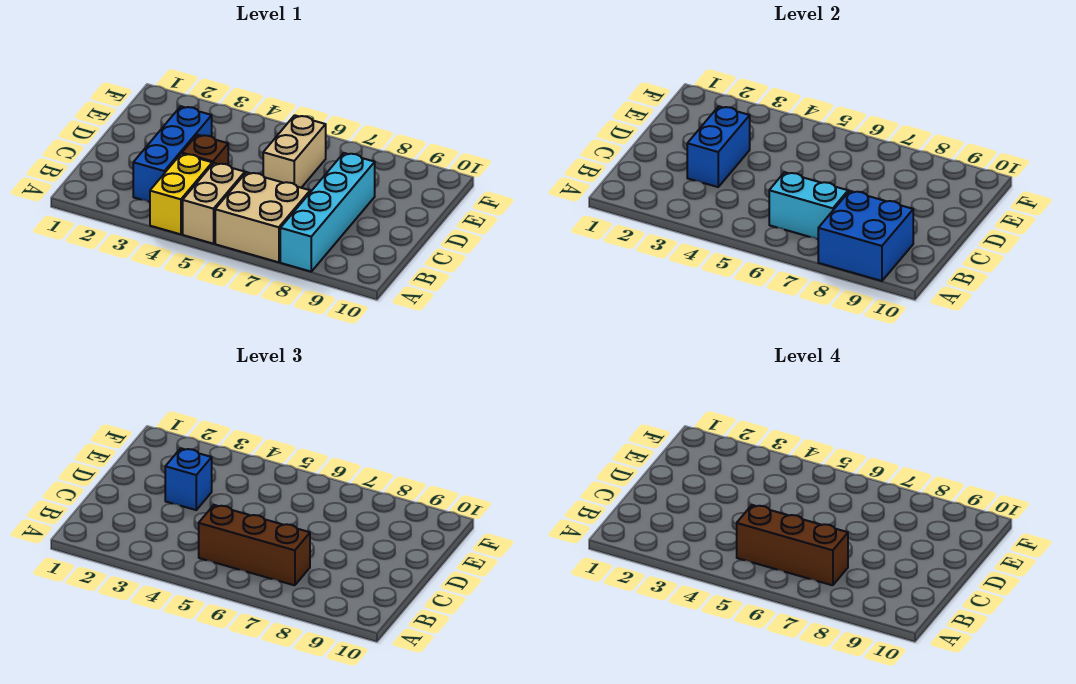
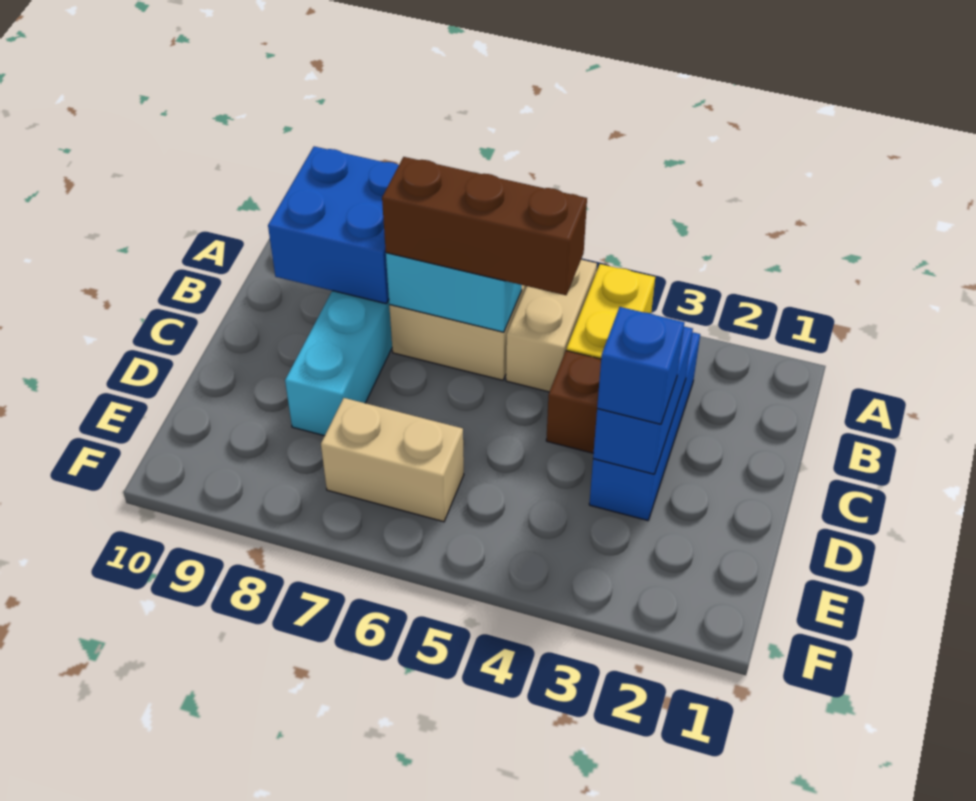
brown brick B5:B7 level 4 -> none
tan brick D6:E6 level 1 -> tan brick E6:E7 level 1

